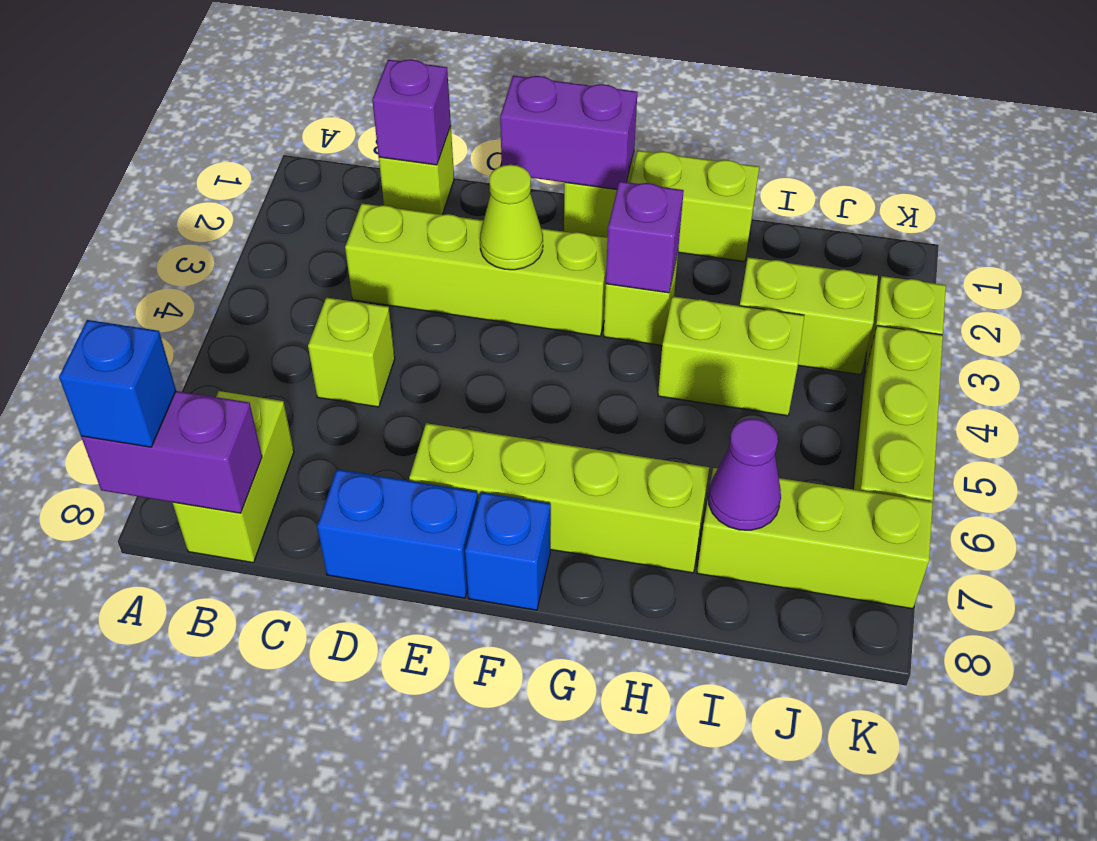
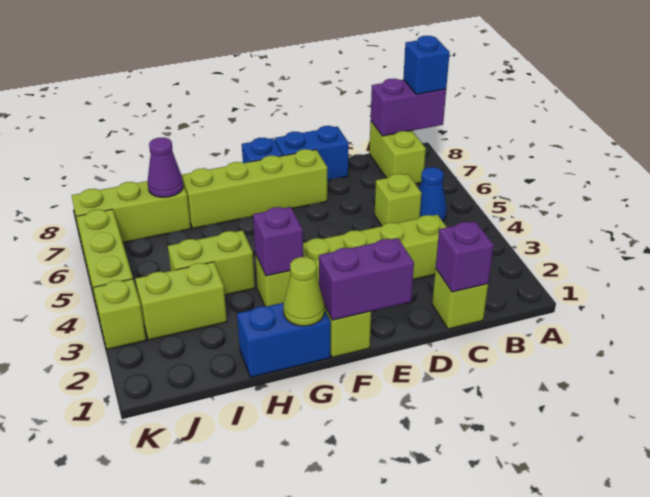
none -> blue cone B5 level 1
lime cone E3 level 2 -> lime cone G1 level 2
lime brick G1:H1 level 1 -> blue brick G1:H1 level 1

